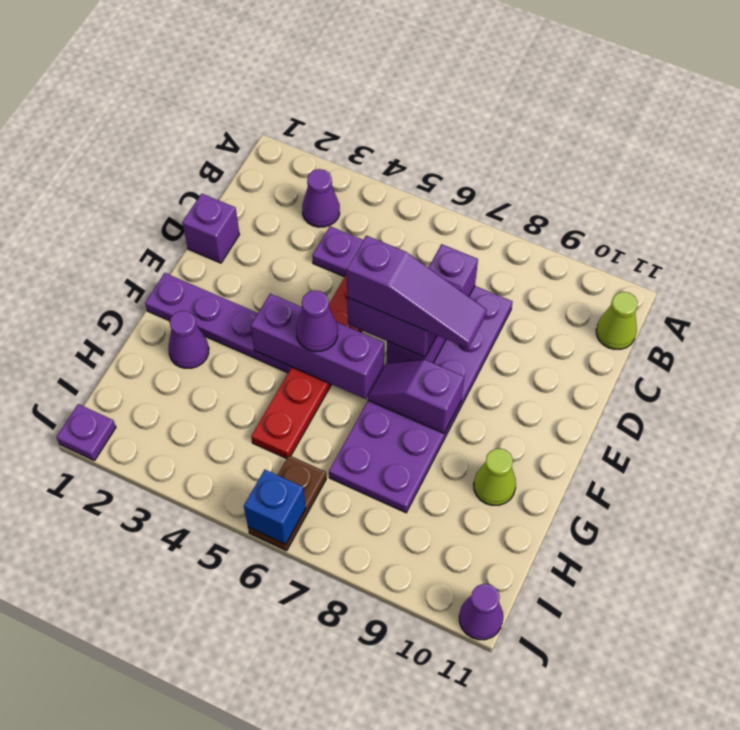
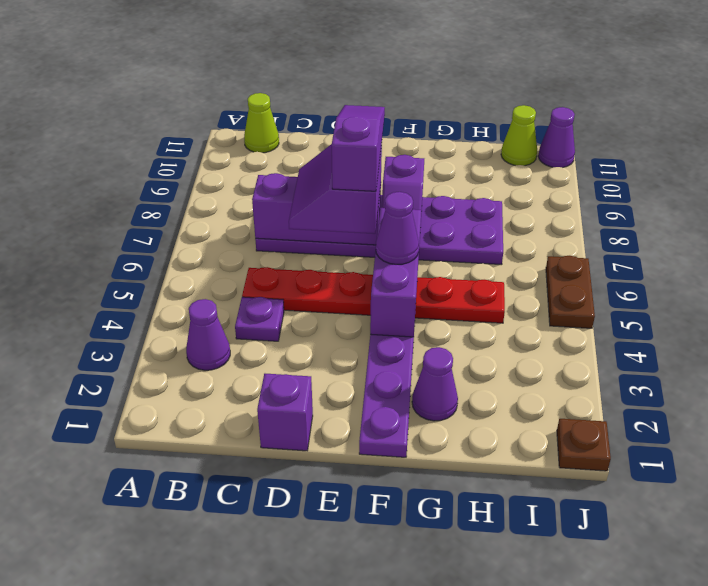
lime cone G10 level 1 -> lime cone I11 level 1
brown plate I6:J6 level 1 -> brown plate J5:J6 level 1
purple plate J1 level 1 -> brown plate J1 level 1
blue brick J6 level 2 -> none

